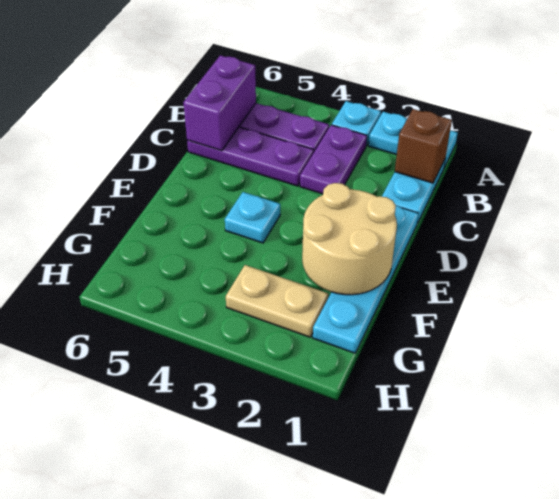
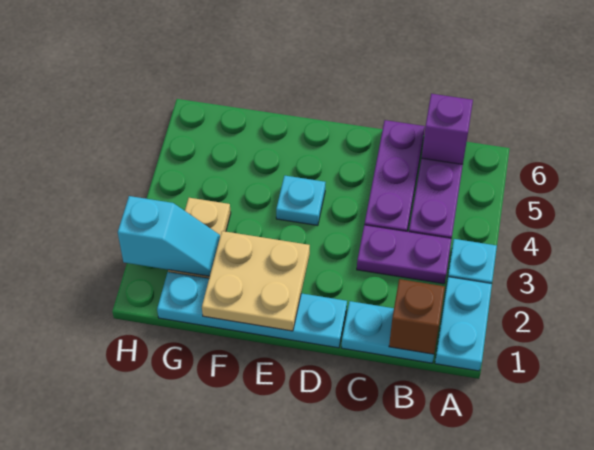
purple brick B6:C6 level 2 -> purple brick B6 level 2
tan round brick E1:F2 level 2 -> tan plate E1:F2 level 2
none -> cyan slope G2:H2 level 2 top H

